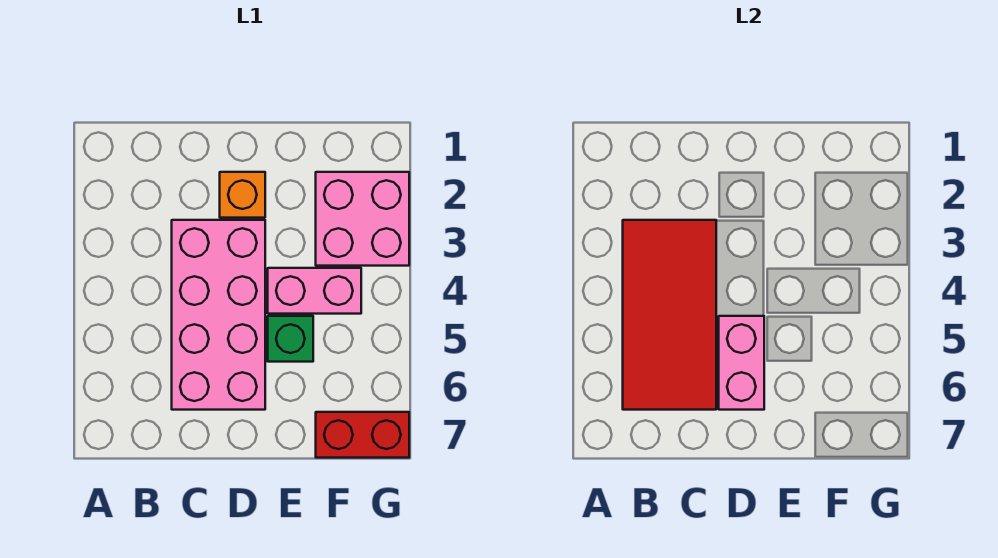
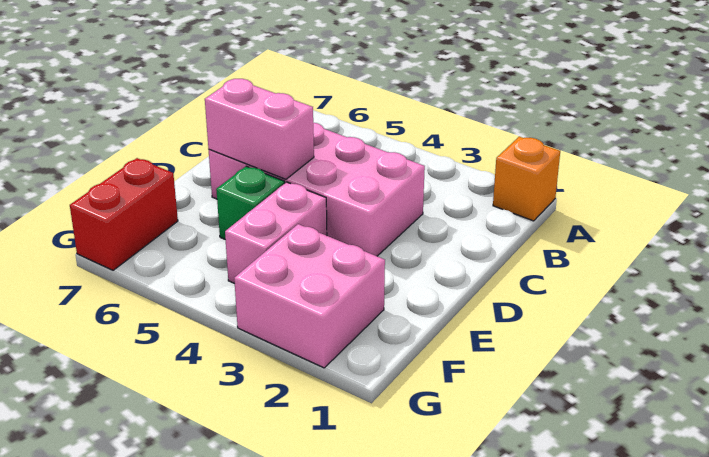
red tile B3:C6 level 2 -> none
orange brick D2 level 1 -> orange brick A1 level 1

